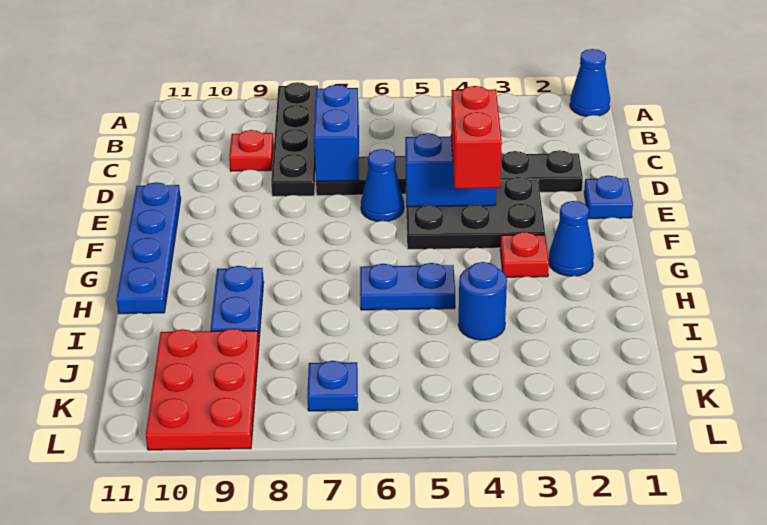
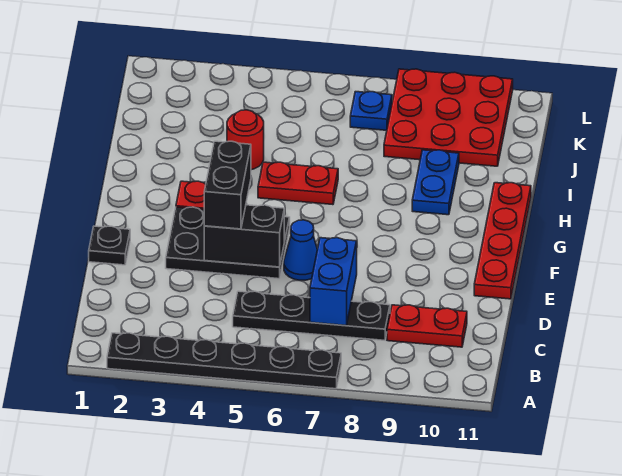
blue cone A1 level 1 -> none
black plate A8:D8 level 1 -> black plate C5:C8 level 1
red plate C9 level 1 -> red plate C9:C10 level 1
black plate D2:D7 level 1 -> black plate A2:A7 level 1
blue plate E1 level 1 -> black plate E1 level 1
blue brick E4:E5 level 2 -> black brick E4:E5 level 2
red brick E4:F4 level 3 -> black brick E4:F4 level 3
blue plate E11:H11 level 1 -> red plate E11:H11 level 1
blue cone G2 level 1 -> none
blue plate H5:H6 level 1 -> red plate H5:H6 level 1
blue round brick I4 level 1 -> red round brick I4 level 1
red plate J9:L10 level 1 -> red plate J8:L10 level 1

